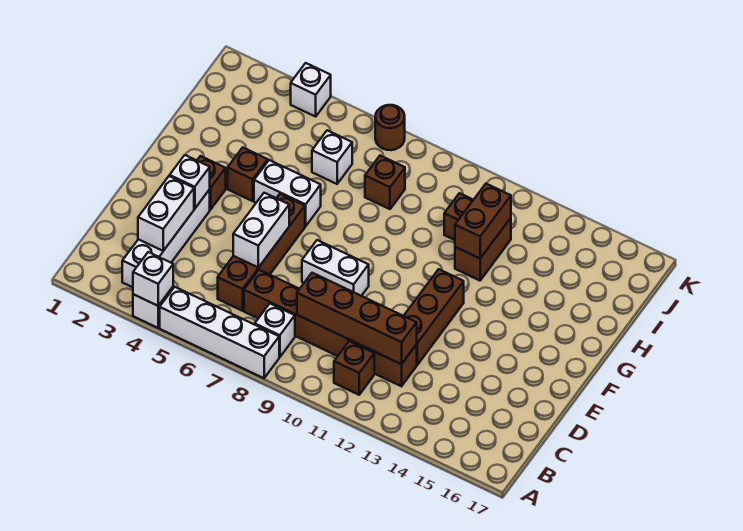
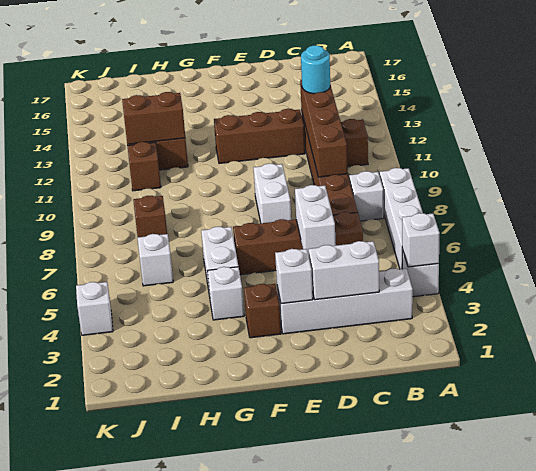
none -> cyan round brick C12 level 3
white brick D6:E6 level 2 -> white brick D5:D6 level 2
brown brick G4 level 1 -> white brick G4 level 1
brown round brick K7 level 1 -> none

